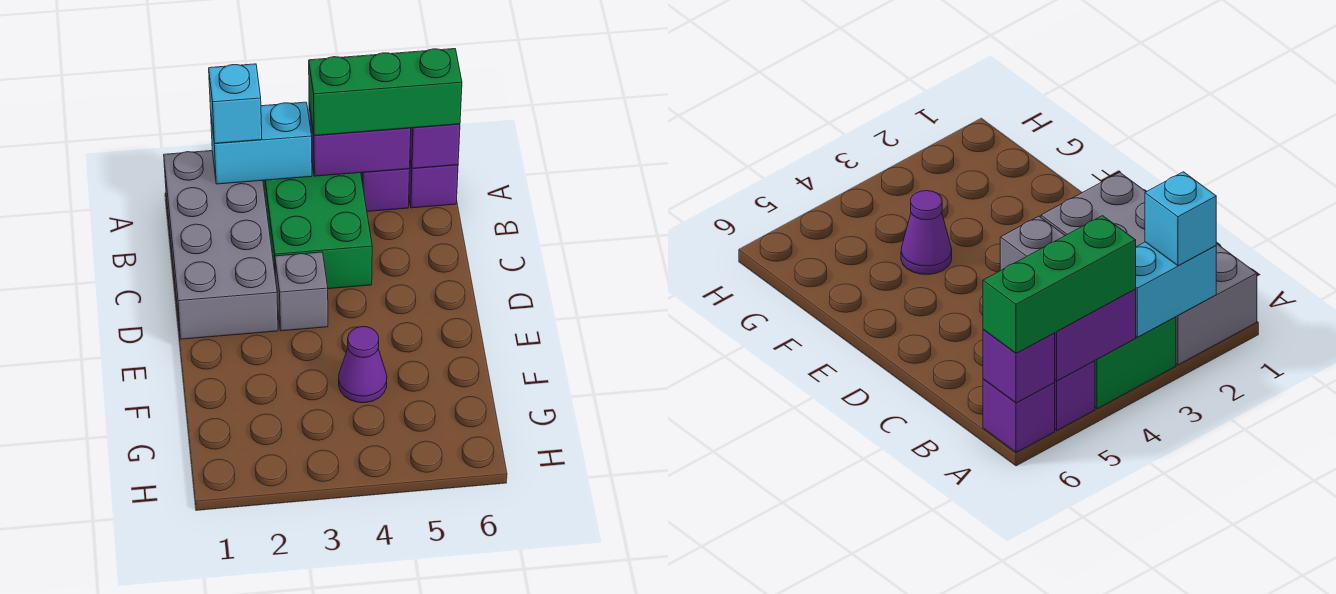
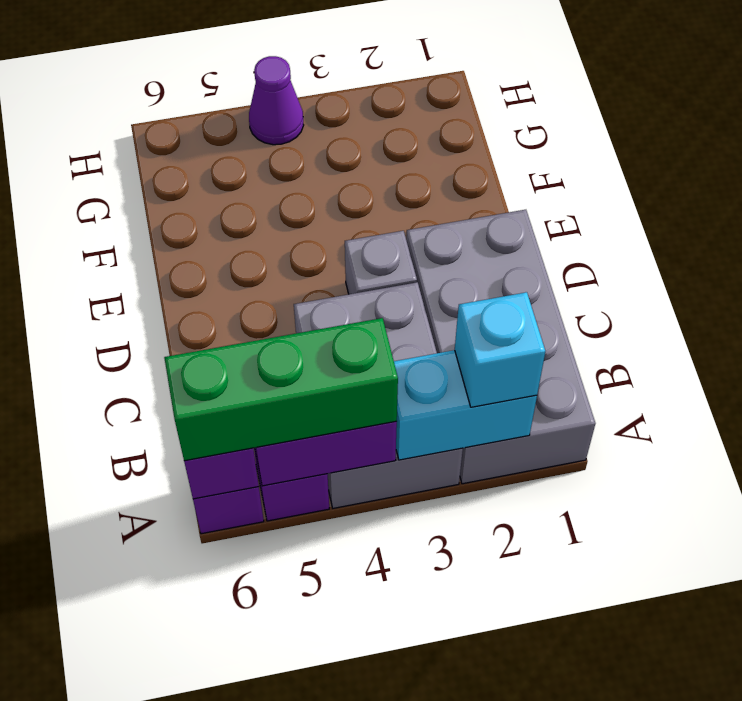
green brick A3:C4 level 1 -> grey brick A3:C4 level 1
purple cone F4 level 1 -> purple cone H4 level 1

